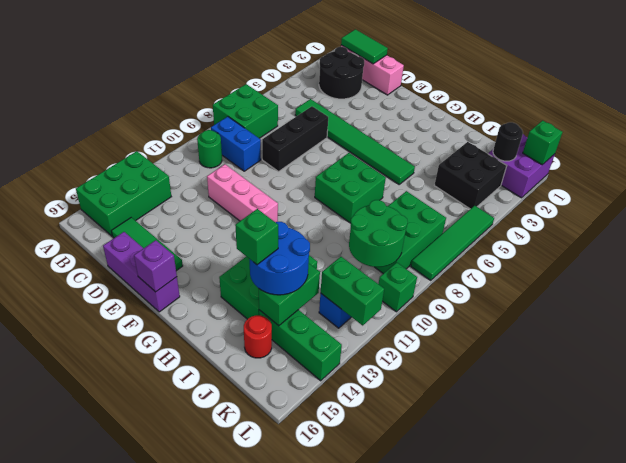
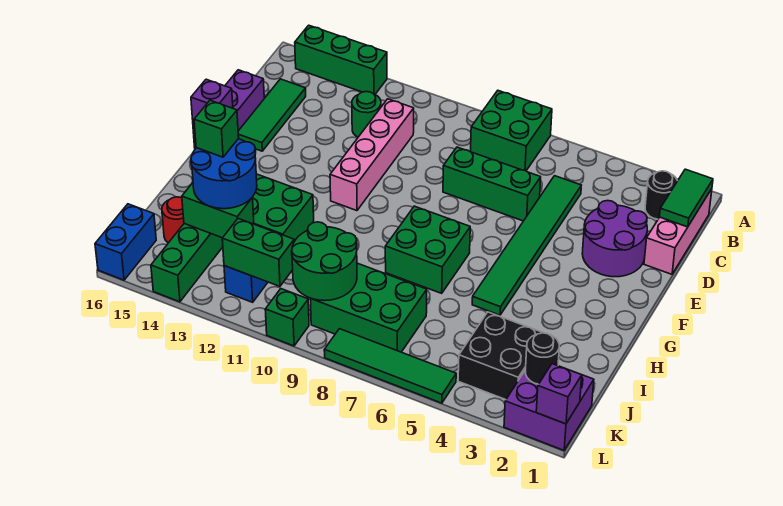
green brick A13:B15 level 1 -> green brick A13:A15 level 1
black round brick B2:C3 level 1 -> black round brick B2 level 1
blue brick B9:C9 level 1 -> blue brick K16:L16 level 1
green round brick B10 level 1 -> green round brick C12 level 1
none -> purple round brick D2:E3 level 1
black brick D6:D8 level 1 -> green brick D6:D8 level 1
pink brick D11:F11 level 1 -> pink brick C11:F11 level 1
green brick K12:L12 level 2 -> green brick K11:K12 level 2
green brick L1 level 2 -> purple brick L1 level 2

